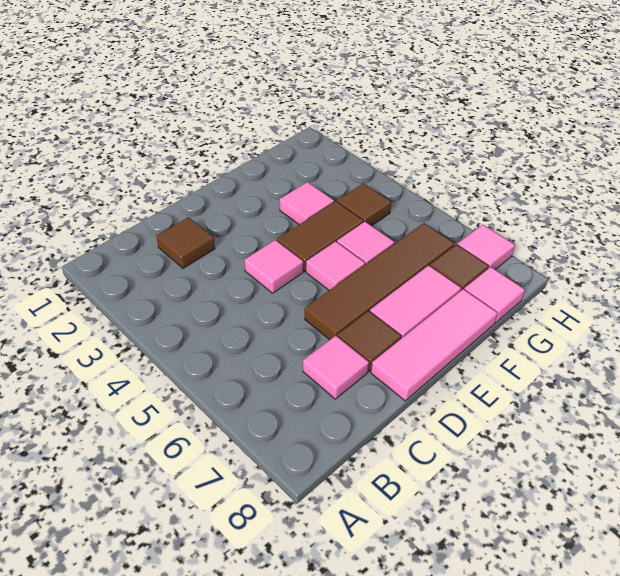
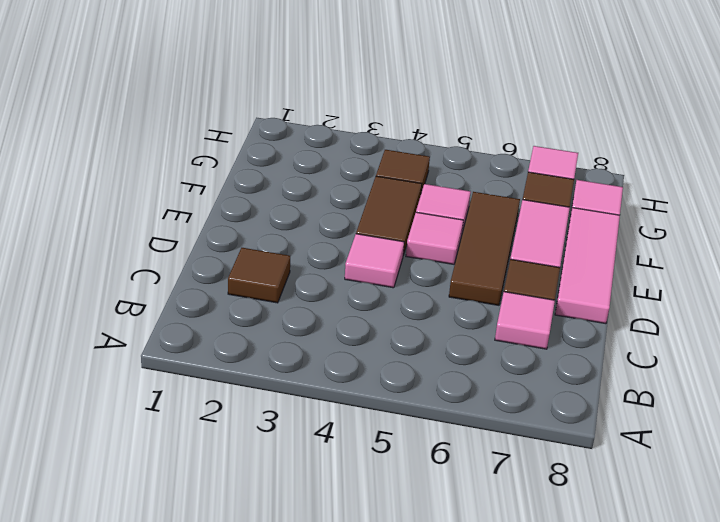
brown tile D6:G6 level 1 -> brown tile D6:F6 level 1
pink tile F3 level 1 -> none

